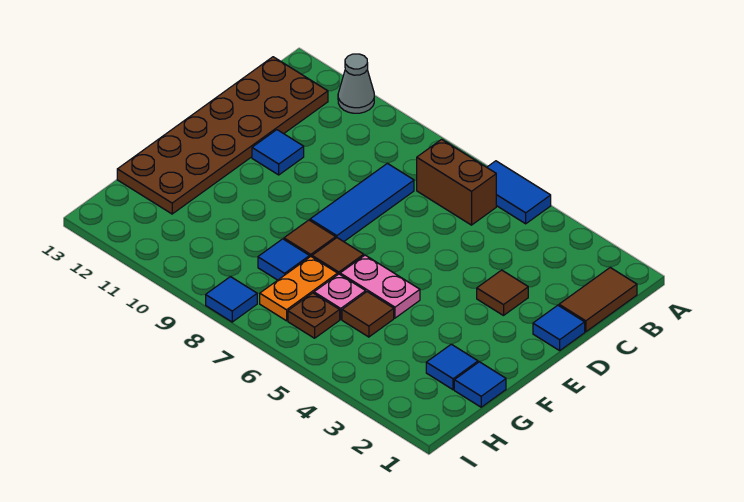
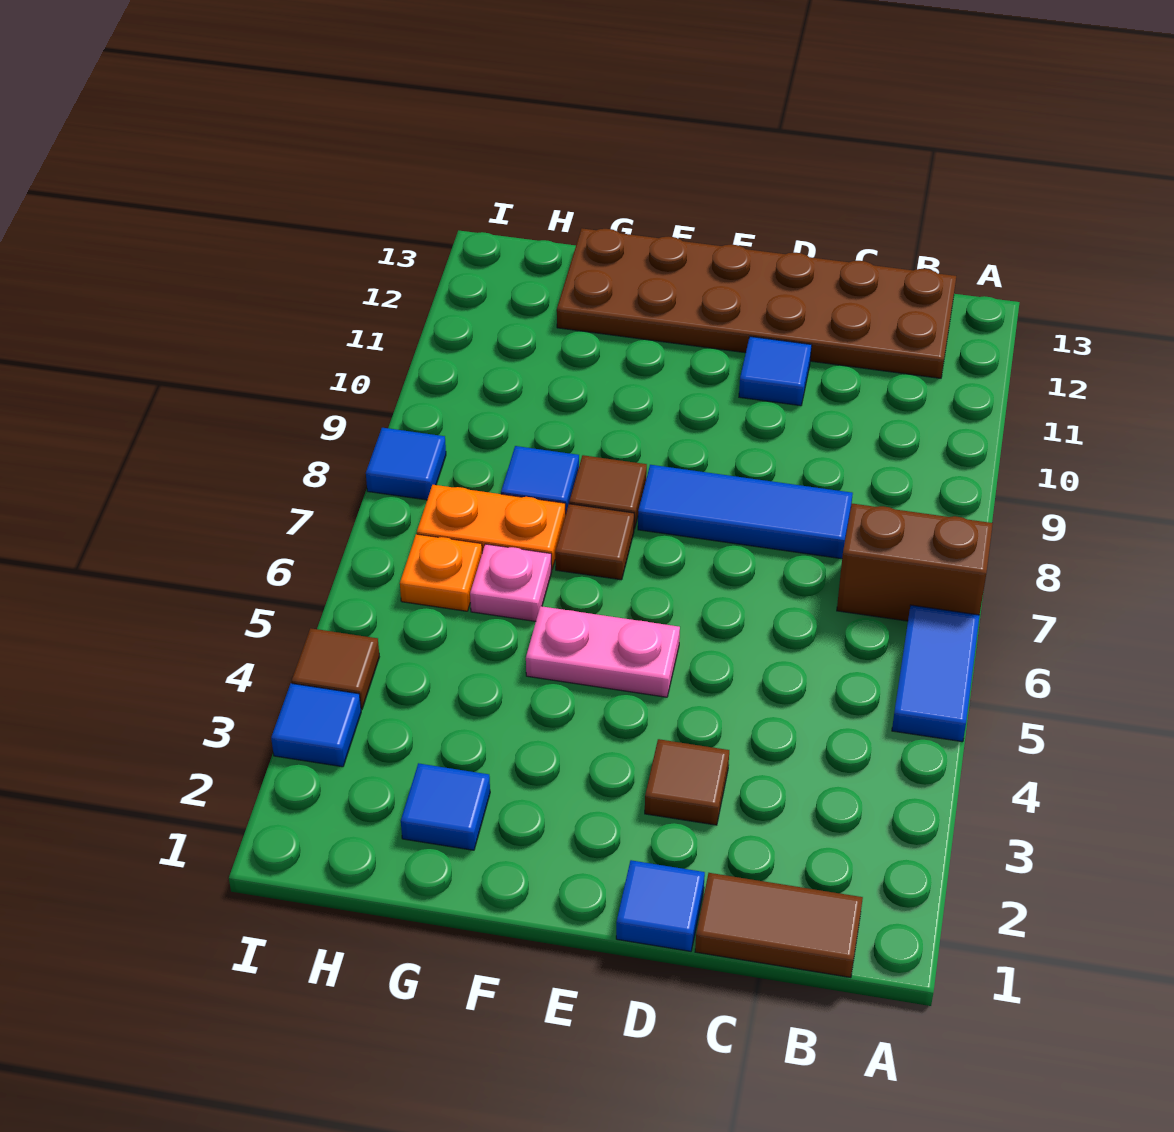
grey cone A11 level 1 -> none
brown brick B6:B7 level 1 -> brown brick A7:B7 level 1
pink plate F5:F6 level 1 -> pink plate E5:F5 level 1
blue tile G1 level 1 -> blue tile I3 level 1
brown tile G5 level 1 -> brown tile I4 level 1
brown plate H6 level 1 -> orange plate H6 level 1

